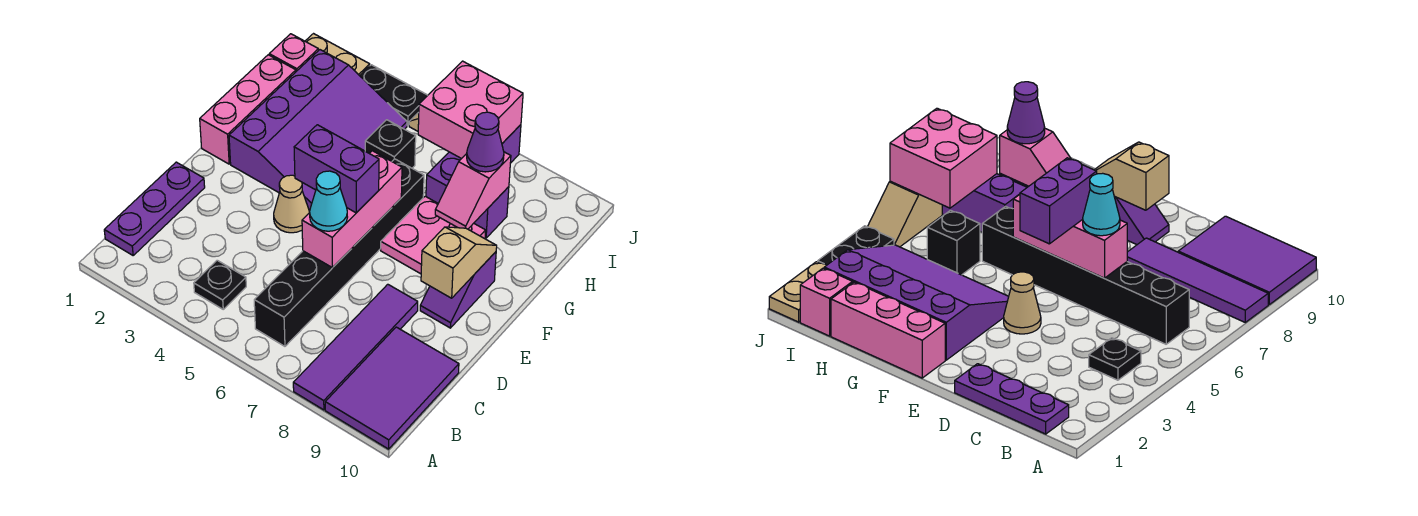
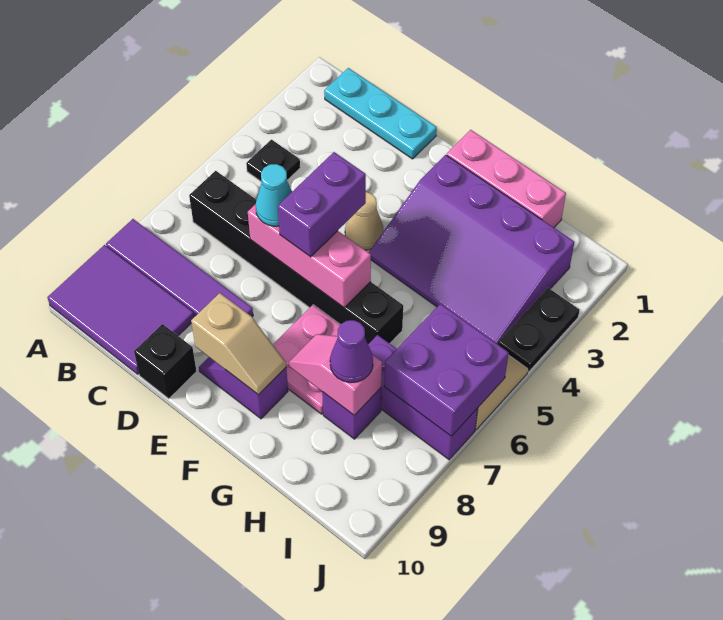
purple plate B1:D1 level 1 -> cyan plate B1:D1 level 1
black brick H5 level 1 -> black brick D10 level 1
pink brick I1 level 1 -> none
pink brick I6:J7 level 2 -> purple brick I6:J7 level 2
tan plate J1:J2 level 1 -> none

